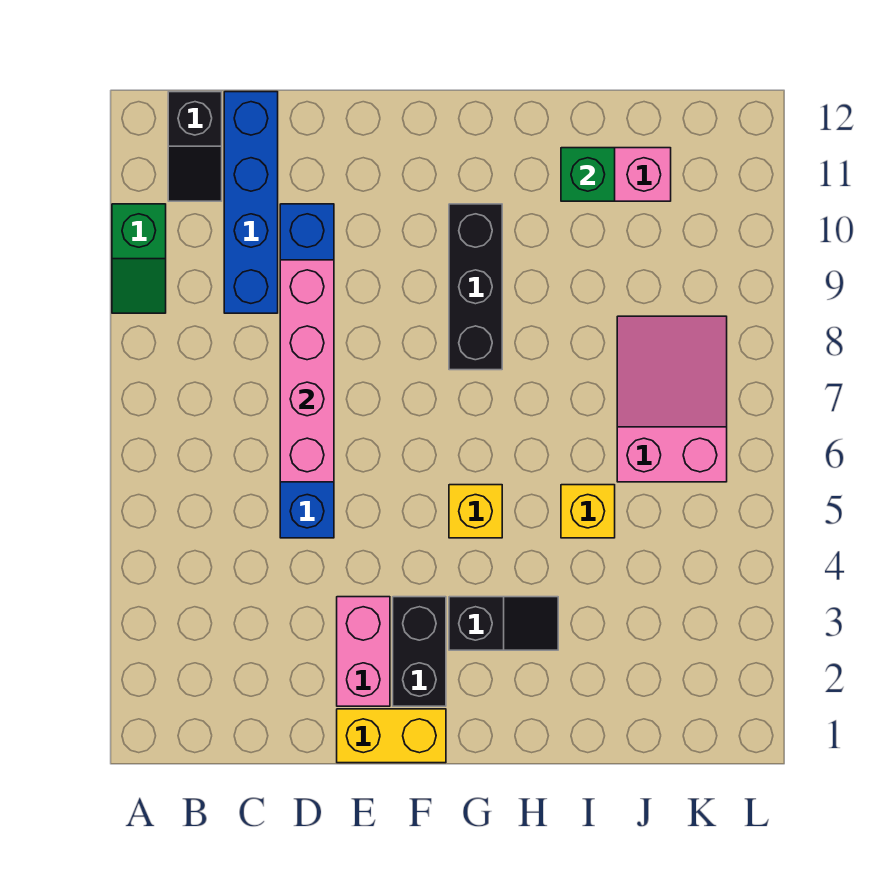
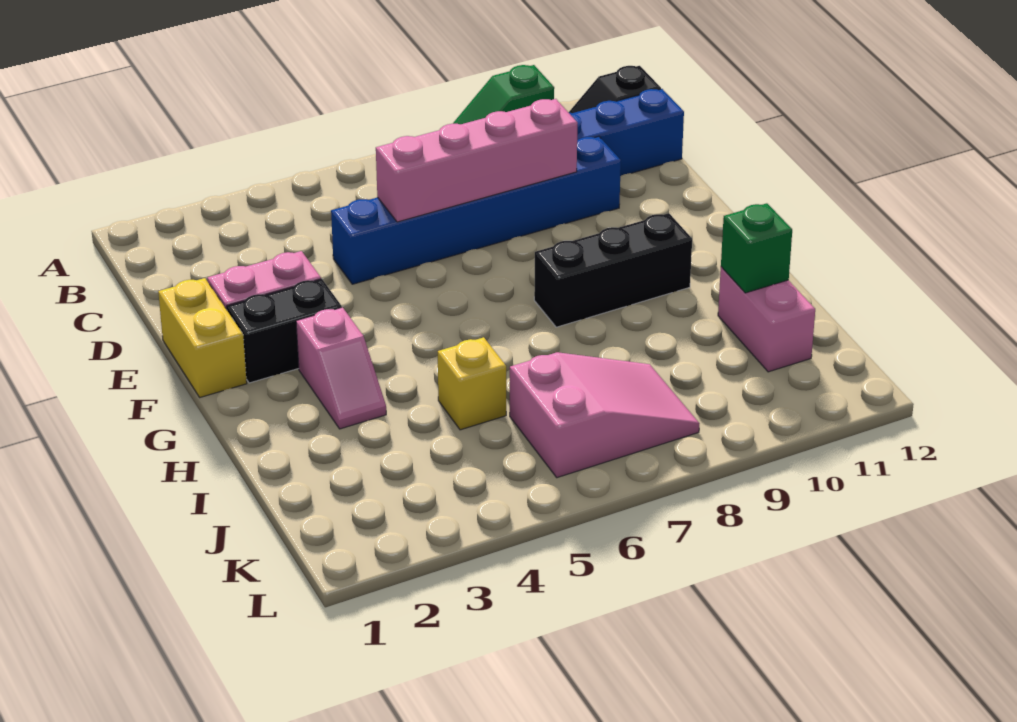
black slope G3:H3 level 1 top G -> pink slope G3:H3 level 1 top G
yellow brick G5 level 1 -> none

